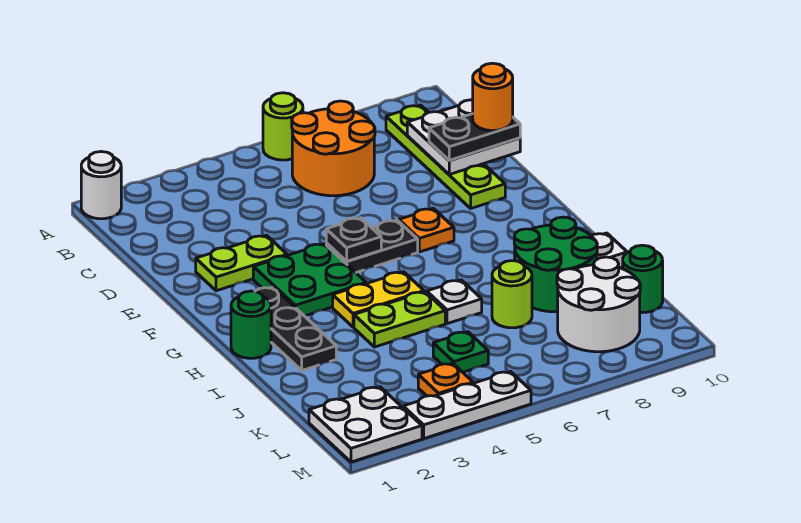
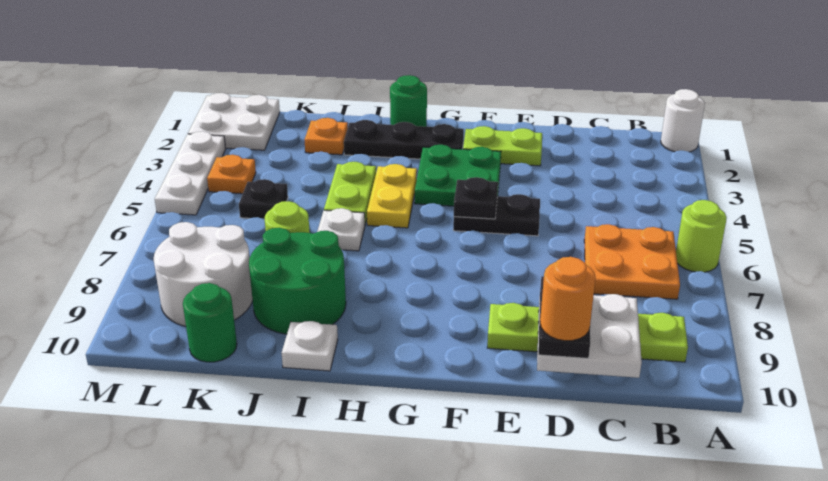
orange round brick B6:C7 level 1 -> orange plate B6:C7 level 1
lime plate E2:E3 level 1 -> lime plate E2:F2 level 1
black plate F5:F6 level 1 -> black plate E5:F5 level 1
orange plate F7 level 1 -> orange plate J2 level 1
green plate K5 level 1 -> black plate K5 level 1

